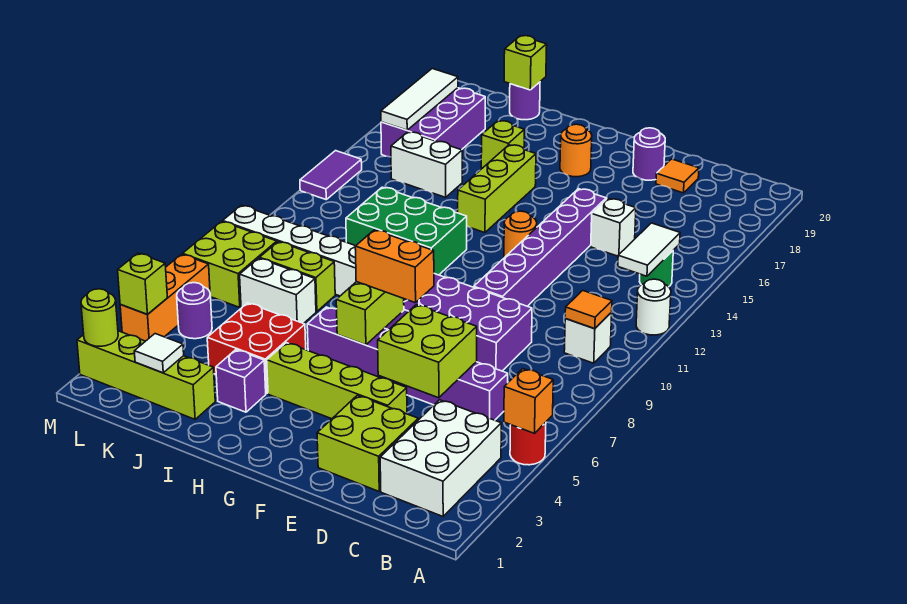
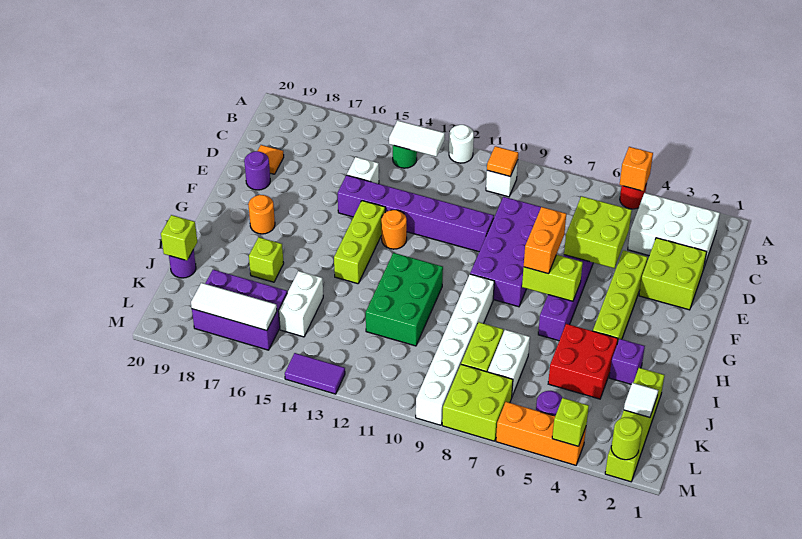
lime brick H14:H16 level 1 -> lime brick F14:H14 level 1

